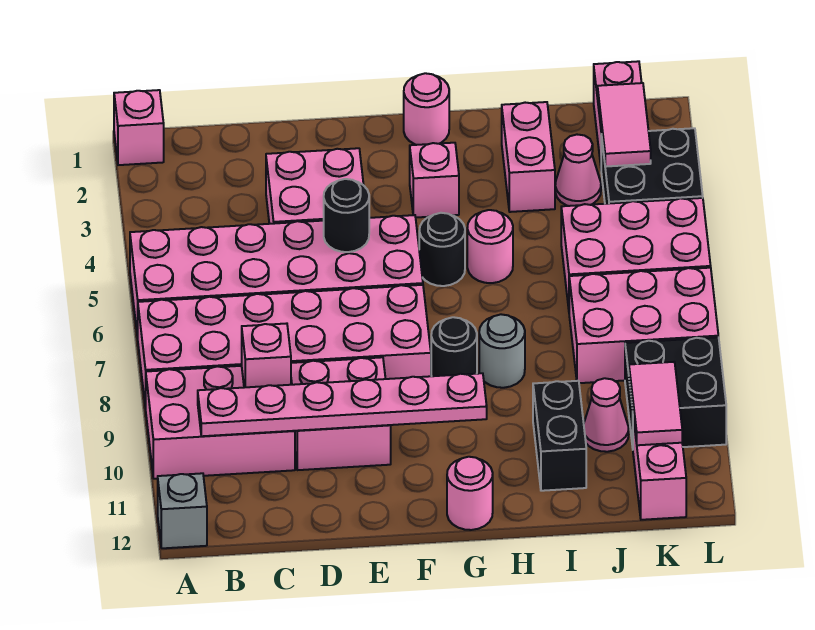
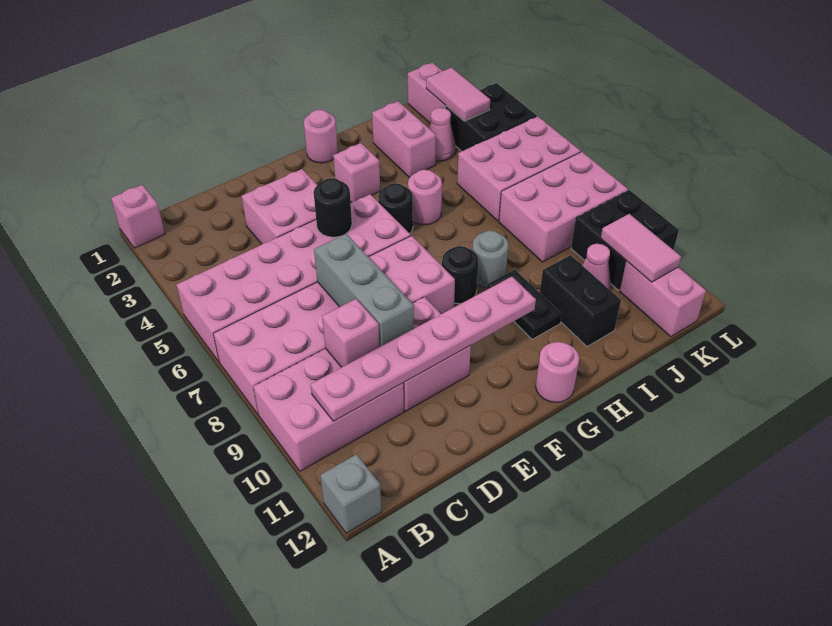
none -> grey brick D7:D9 level 2
none -> black plate H9:H10 level 1

